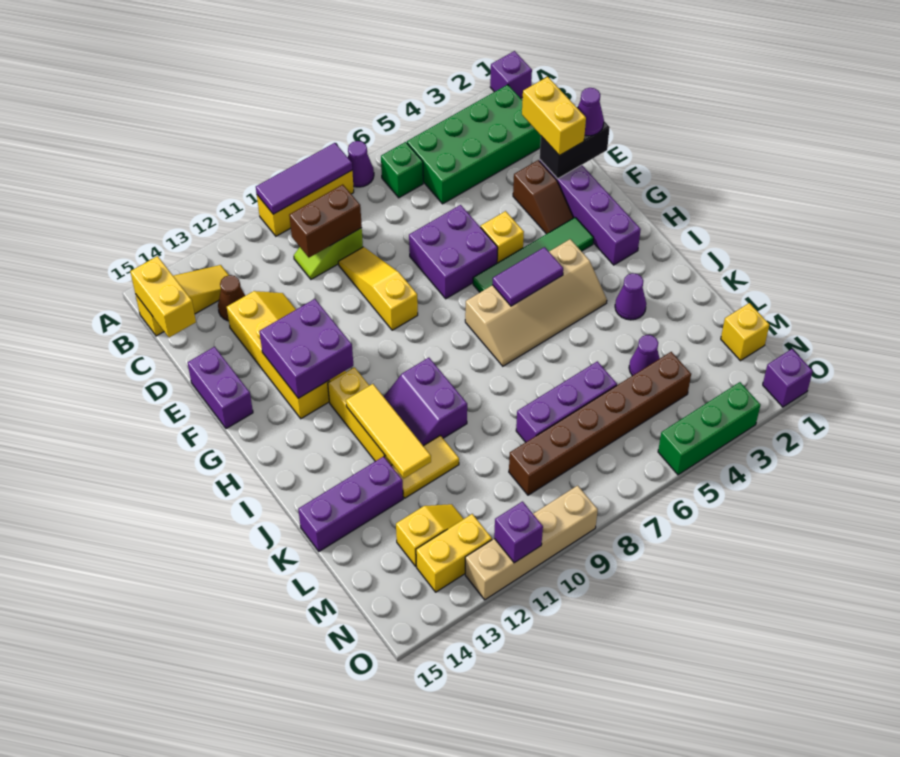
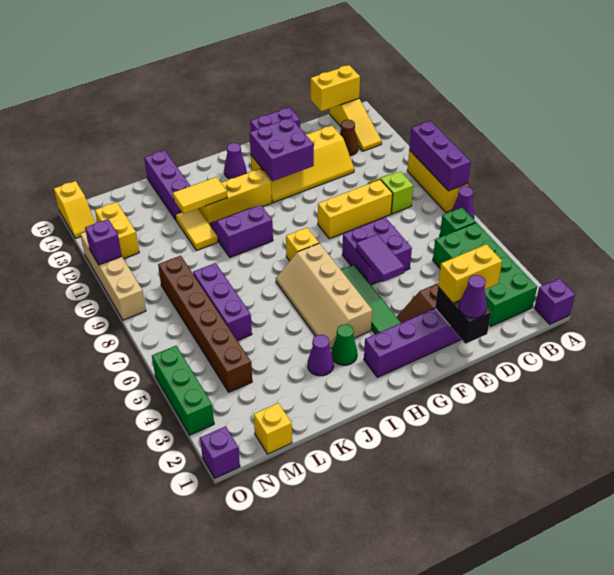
purple tile A8:A10 level 2 -> purple brick A8:A10 level 2
brown brick C9:C10 level 2 -> none
yellow slope D9:F9 level 1 top F -> yellow brick D9:F9 level 1
yellow brick F5 level 1 -> yellow brick H8 level 1
purple tile H5:H6 level 2 -> purple tile F5:F6 level 2
none -> green cone I3 level 1
yellow tile I12:K12 level 2 -> yellow tile J12:K12 level 2
purple cone L4 level 1 -> purple cone H14 level 1
yellow slope M12:M13 level 1 top 13 -> yellow slope O14:O15 level 1 top 15

